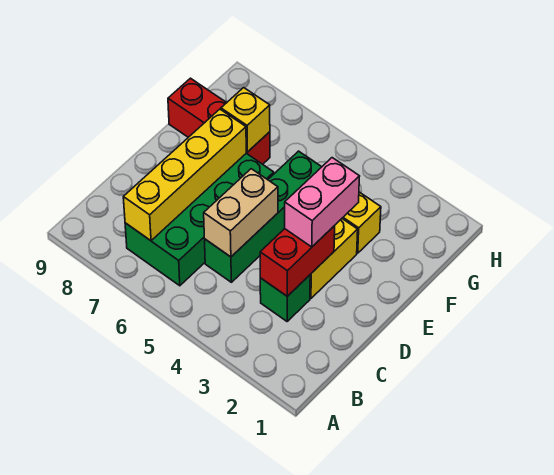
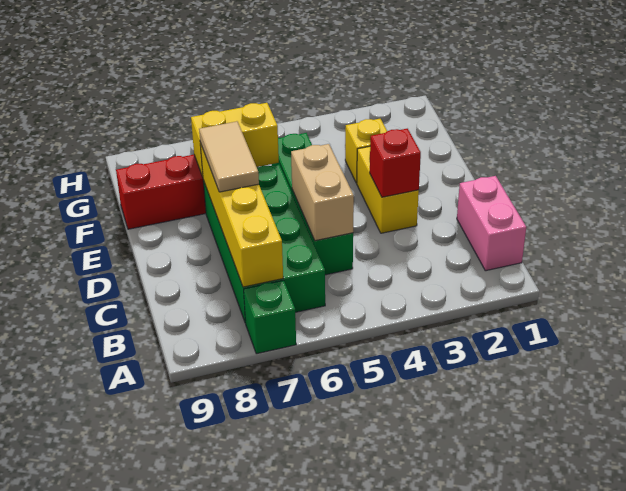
green brick C3 level 1 -> green brick A7 level 1
red brick C3:D3 level 2 -> red brick D3 level 2
pink brick D3:E3 level 3 -> pink brick B1:C1 level 1
none -> tan tile D7:E7 level 3
yellow brick F7 level 2 -> yellow brick F6:F7 level 2

